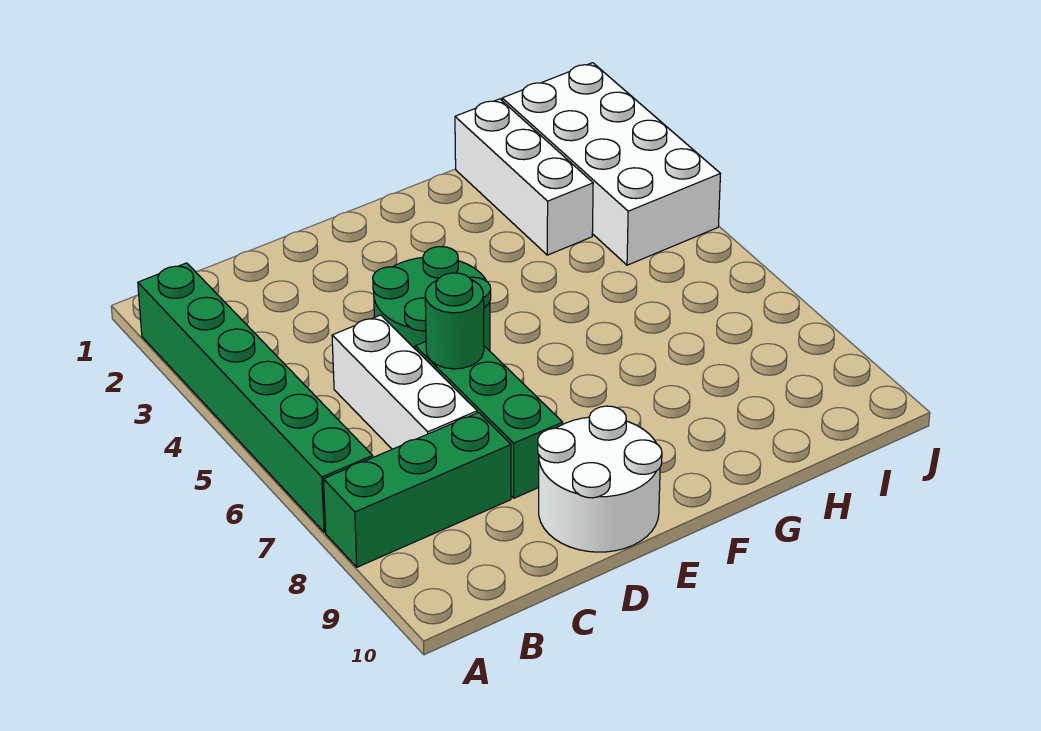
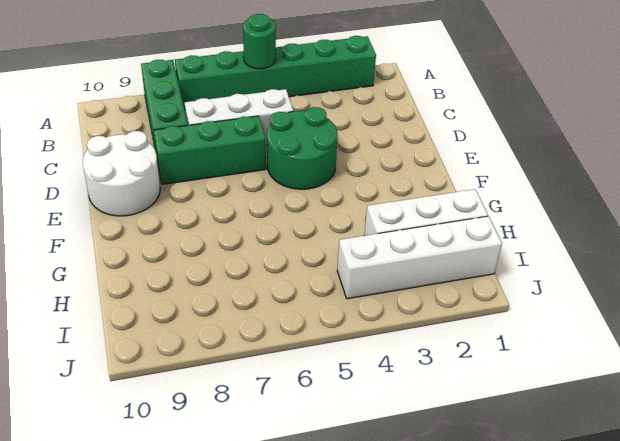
green round brick D6 level 2 -> green round brick A5 level 2
white brick I1:J4 level 1 -> white brick I1:I4 level 1

